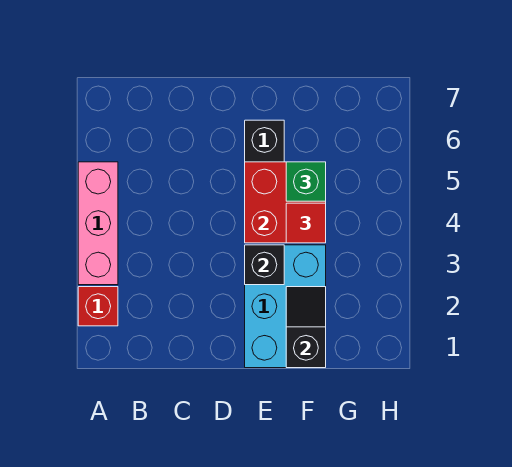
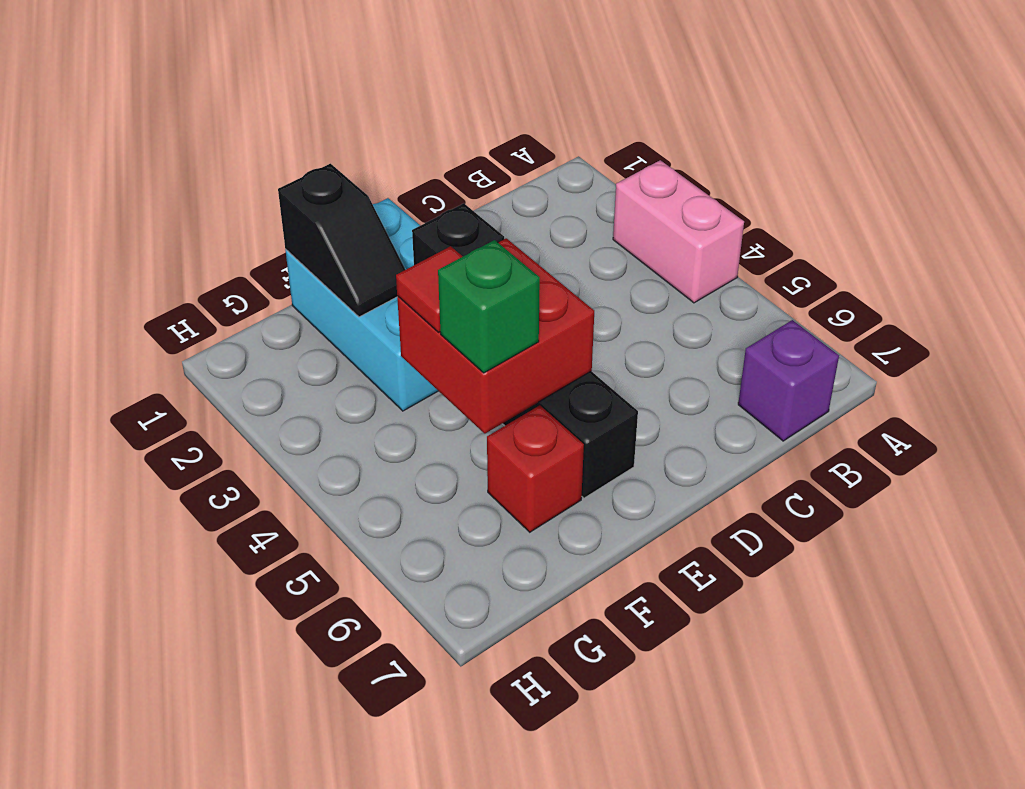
red brick A2 level 1 -> red brick F6 level 1
pink brick A3:A5 level 1 -> pink brick A3:A4 level 1
none -> purple brick B7 level 1

